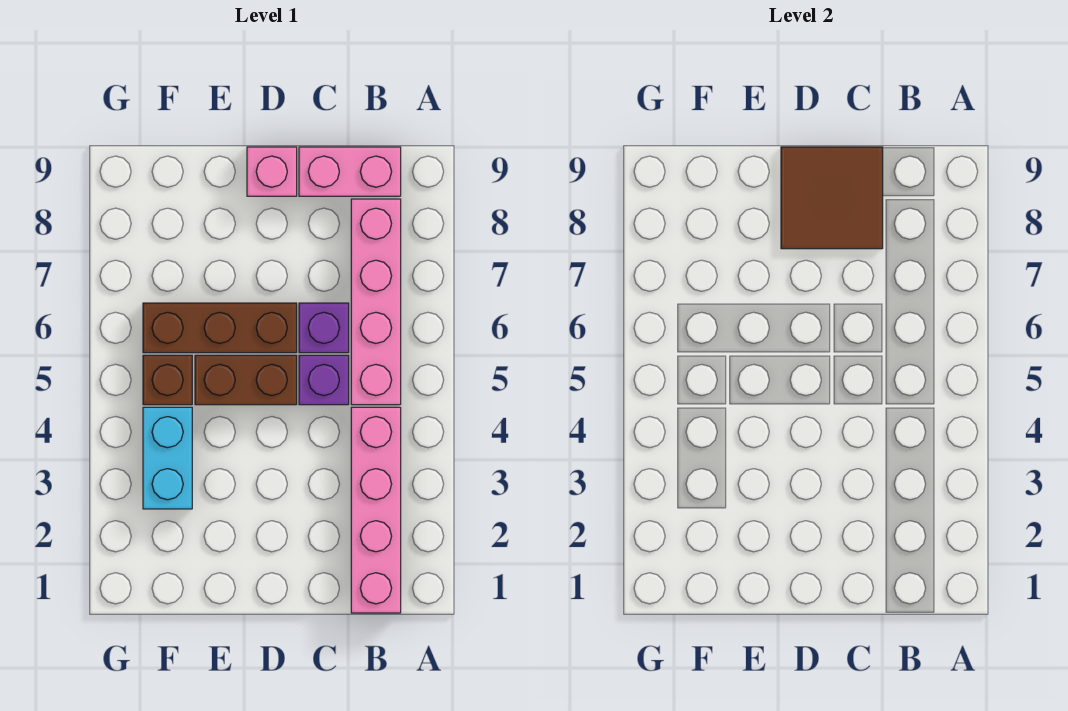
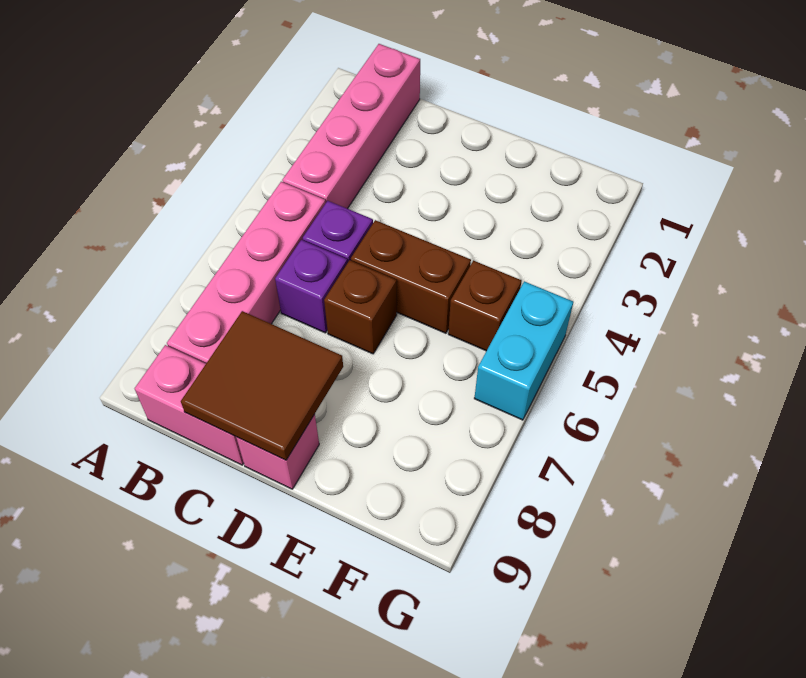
brown brick D6:F6 level 1 -> brown brick D6 level 1
cyan brick F3:F4 level 1 -> cyan brick G5:G6 level 1

